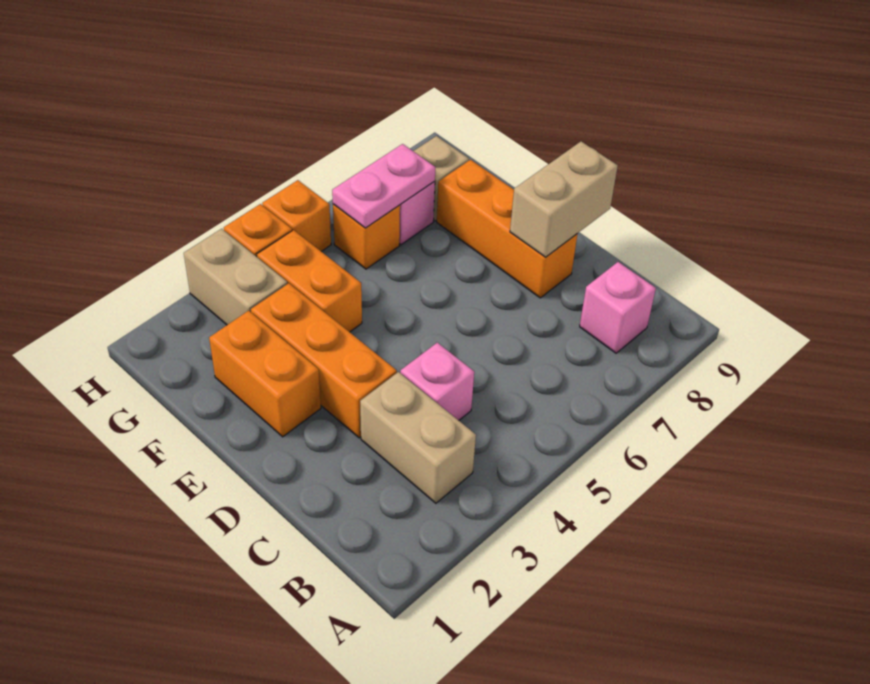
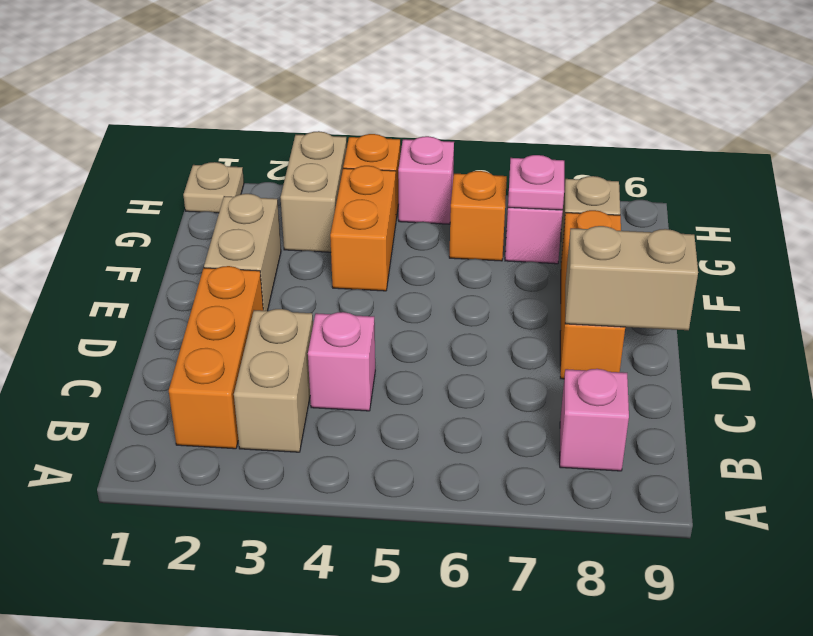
orange brick D3:F3 level 1 -> orange brick B2:D2 level 1
orange brick E2:F2 level 1 -> tan brick E2:F2 level 1
pink plate G6:G7 level 2 -> pink plate G7 level 2
none -> tan plate H1 level 1
orange brick H5 level 1 -> pink brick H5 level 1

